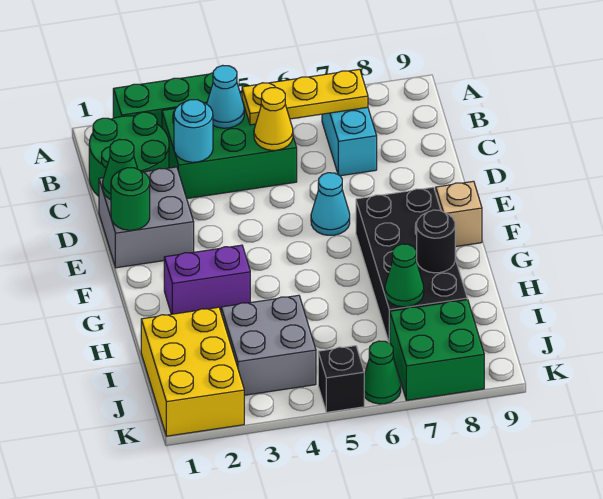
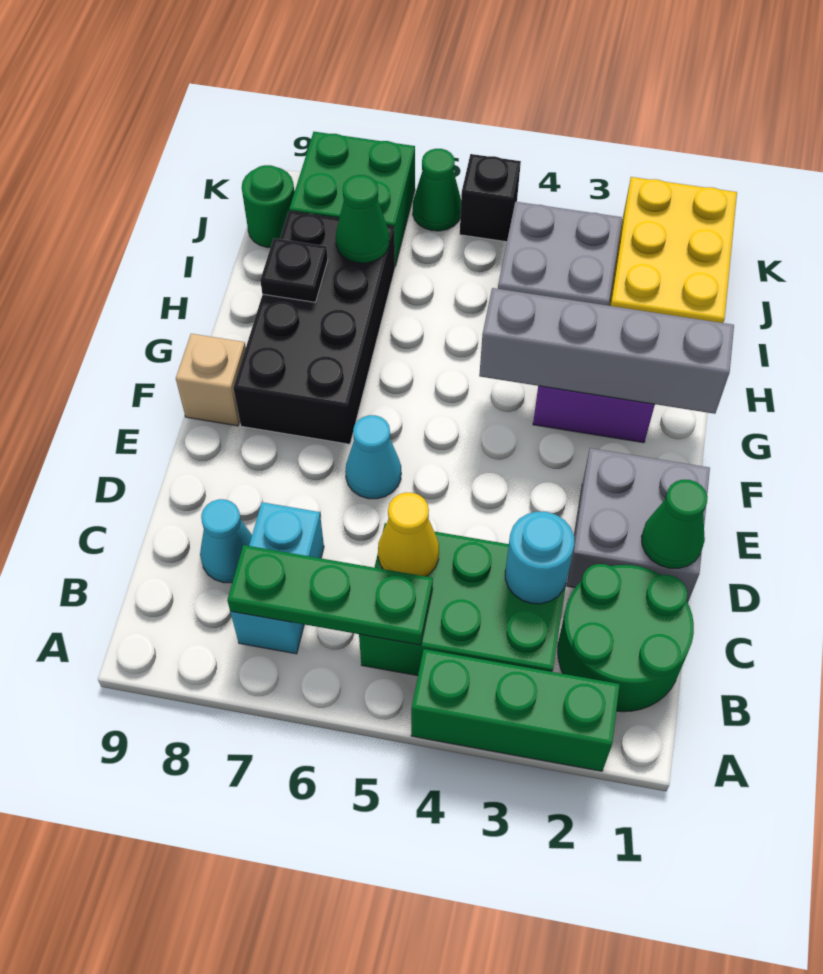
cyan cone B4 level 2 -> cyan cone C8 level 1
yellow plate B5:B7 level 2 -> green plate B5:B7 level 2
green round brick E1 level 2 -> green round brick J9 level 1
none -> grey brick G1:G4 level 2
black round brick H8 level 2 -> black plate H8 level 2

